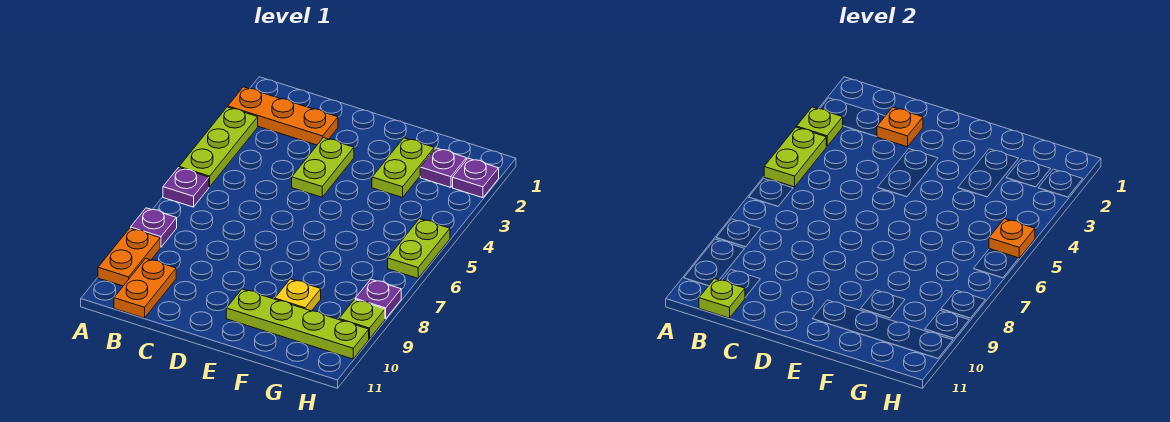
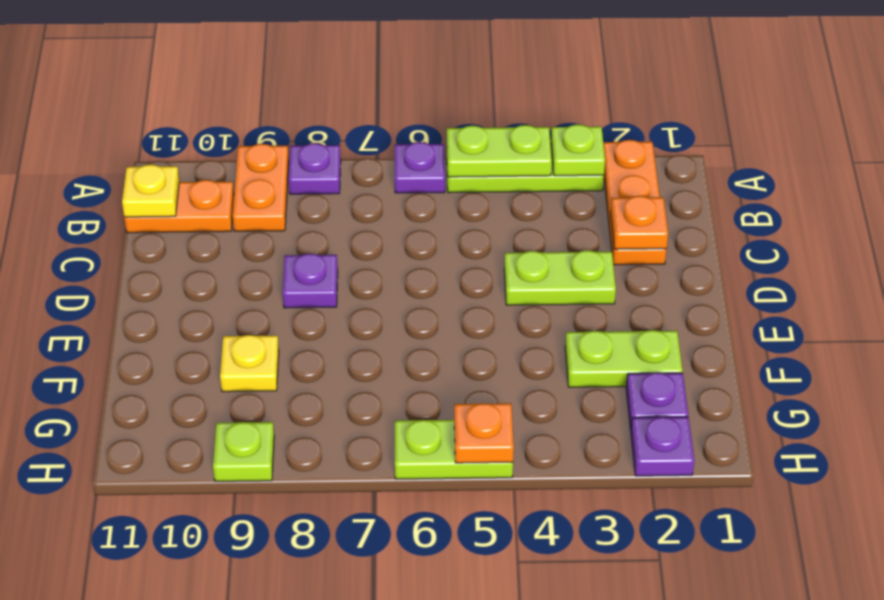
orange plate A9:A10 level 1 -> orange plate A9:B9 level 1
lime plate B11 level 2 -> yellow plate B11 level 2
lime plate E10:H10 level 1 -> none
purple plate H8 level 1 -> purple plate D8 level 1

